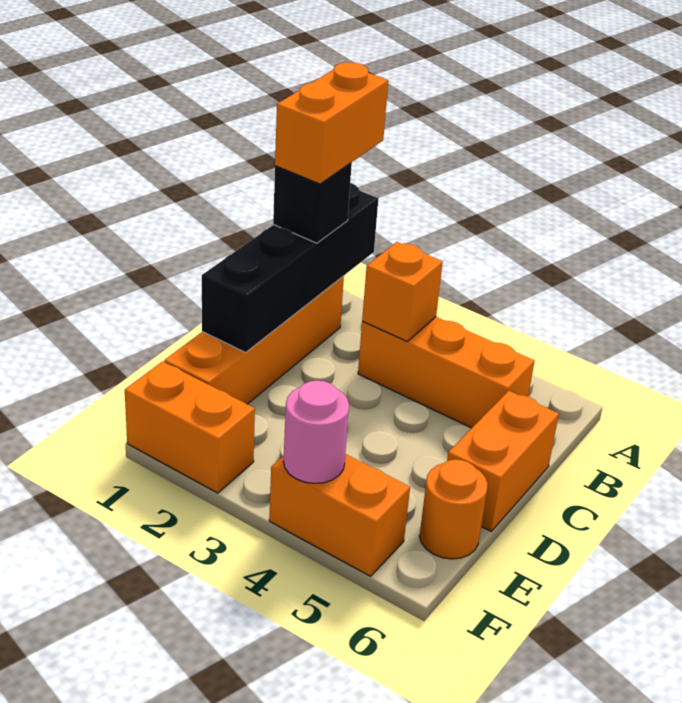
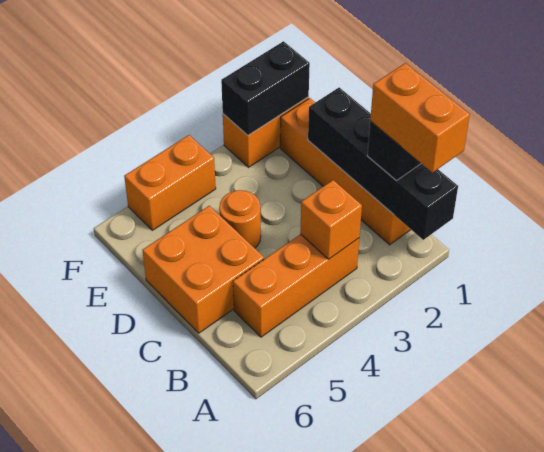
orange brick C6:D6 level 1 -> orange brick C5:D6 level 1
orange round brick E6 level 1 -> orange round brick D4 level 1
none -> black brick F1:F2 level 2
pink round brick F4 level 2 -> none

